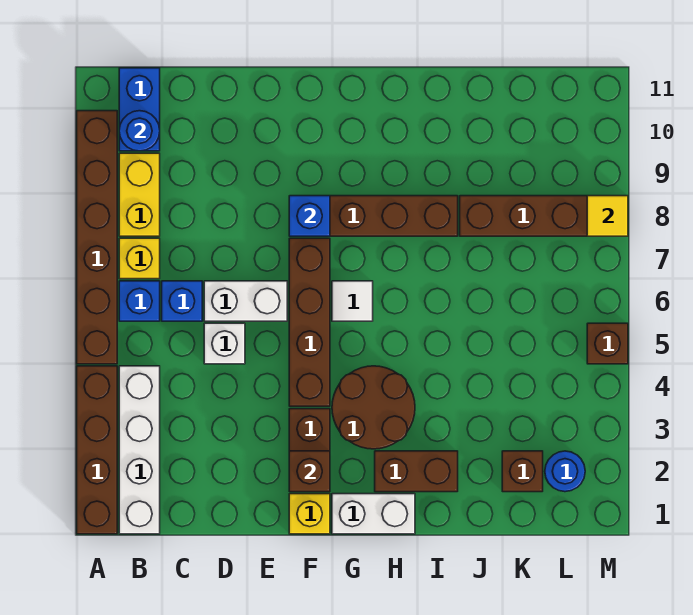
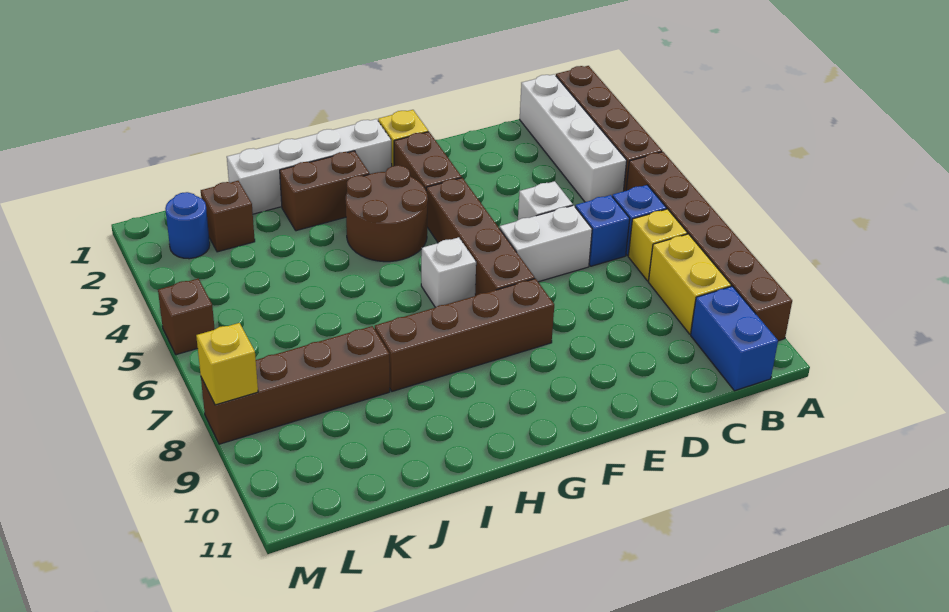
blue round brick B10 level 2 -> none
brown brick F2 level 2 -> none
blue brick F8 level 2 -> none
white brick G1:H1 level 1 -> white brick G1:J1 level 1
white tile G6 level 1 -> white brick G6 level 1
yellow tile M8 level 2 -> yellow brick M8 level 2

